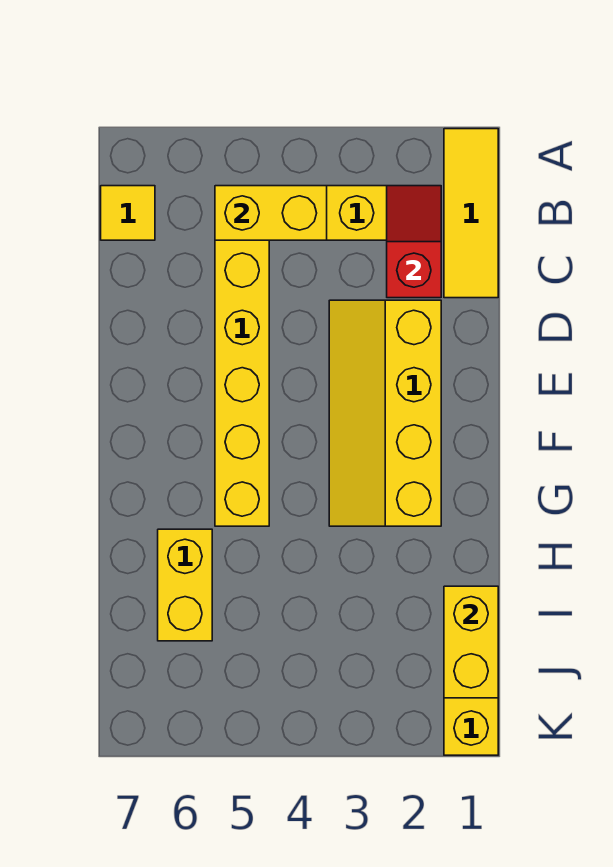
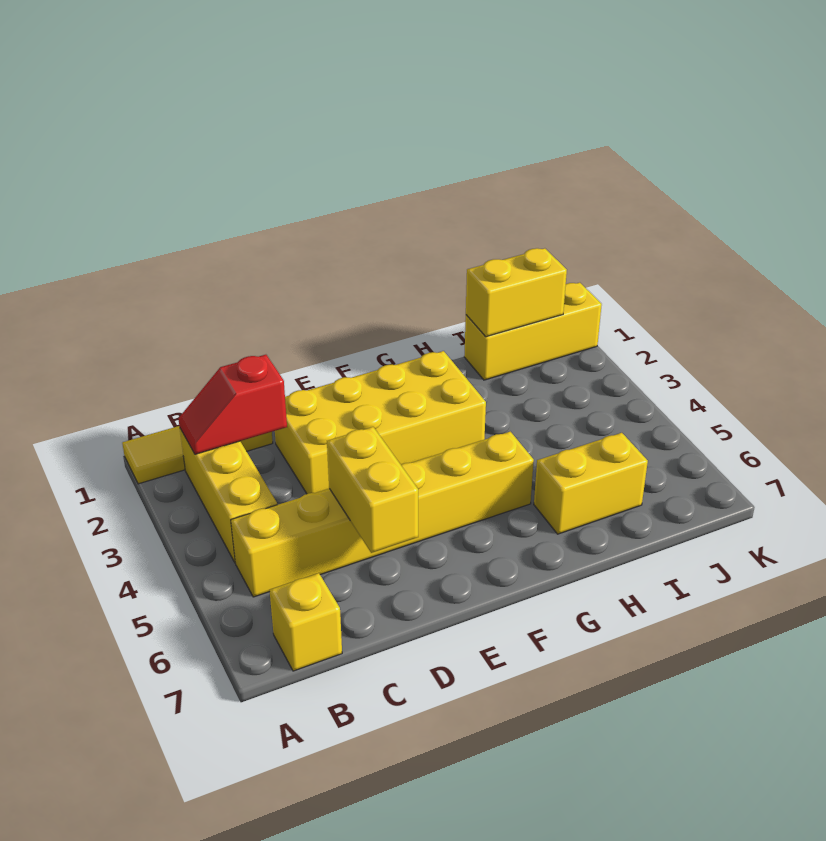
yellow brick B4:B5 level 2 -> yellow brick D5:D6 level 2
yellow tile B7 level 1 -> yellow brick B7 level 1
yellow slope D2:G3 level 1 top 2 -> yellow brick D2:G3 level 1

